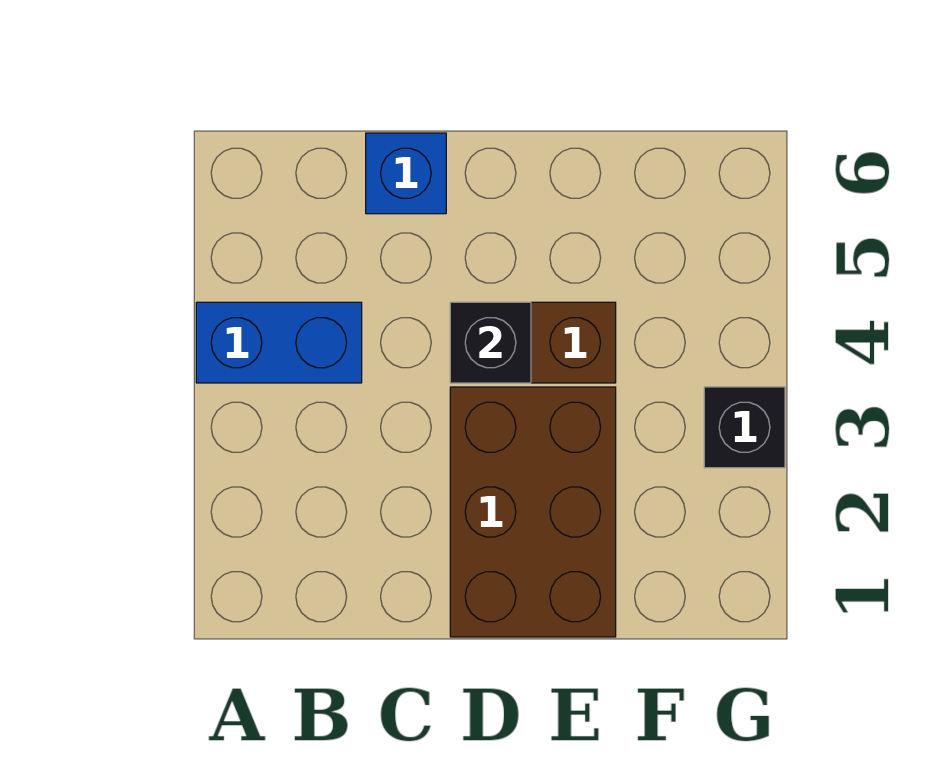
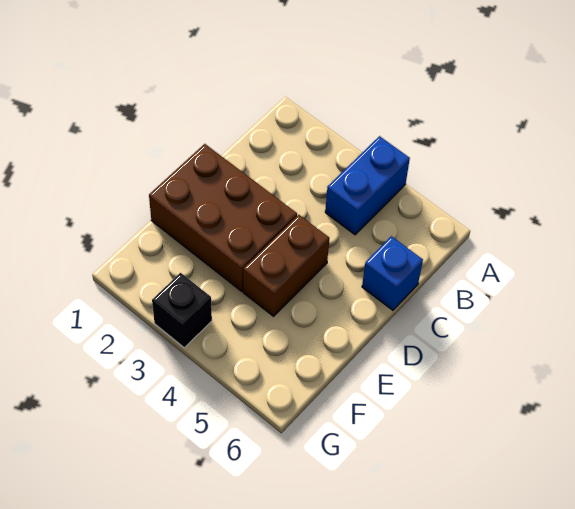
black brick D4 level 2 -> none

